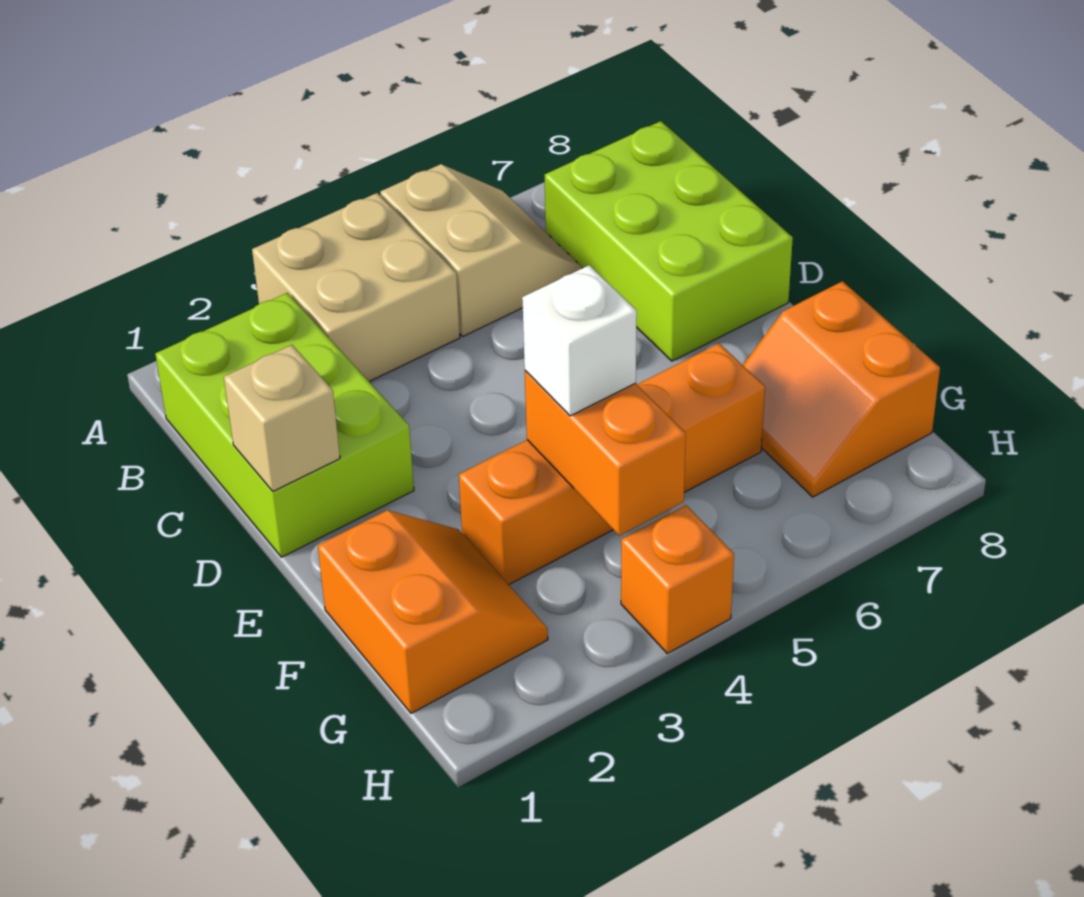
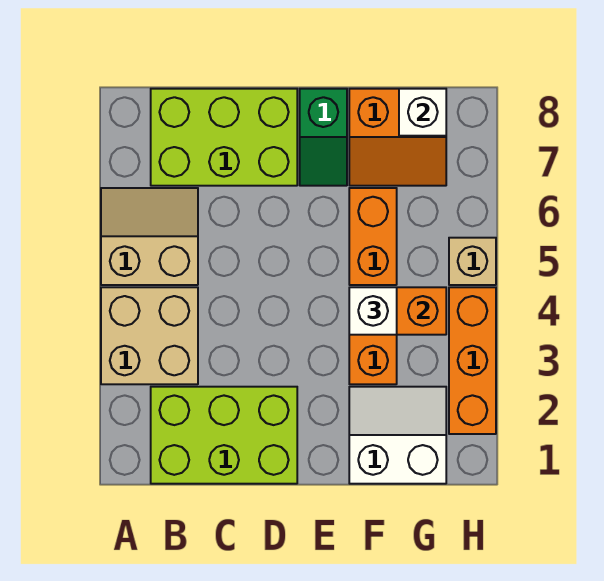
tan brick D1 level 2 -> tan brick H5 level 1
none -> green slope E7:E8 level 1 top 8
orange slope F1:G2 level 1 top 1 -> white slope F1:G2 level 1 top 1
none -> white brick G8 level 2
orange brick H4 level 1 -> orange brick H2:H4 level 1

